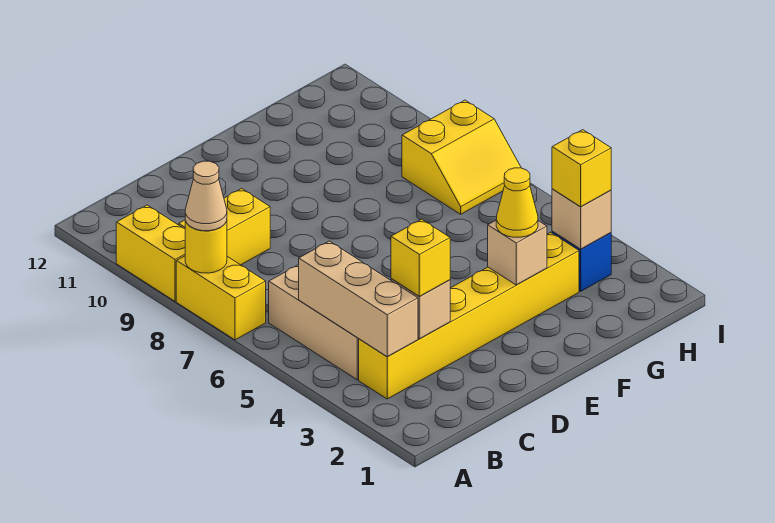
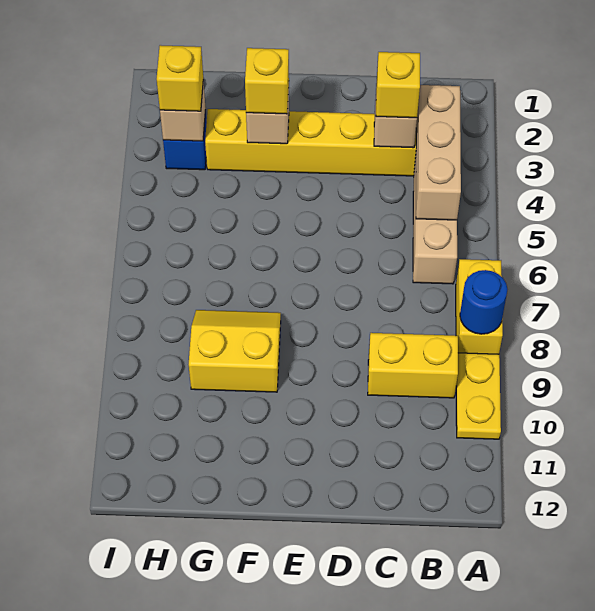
yellow round brick A8 level 2 -> blue round brick A8 level 2
tan cone A8 level 3 -> none
yellow brick A9:A10 level 1 -> yellow plate A9:A10 level 1
yellow cone F3 level 3 -> yellow brick F3 level 3
yellow slope H7:I8 level 1 top 8 -> yellow slope F8:G9 level 1 top 9

